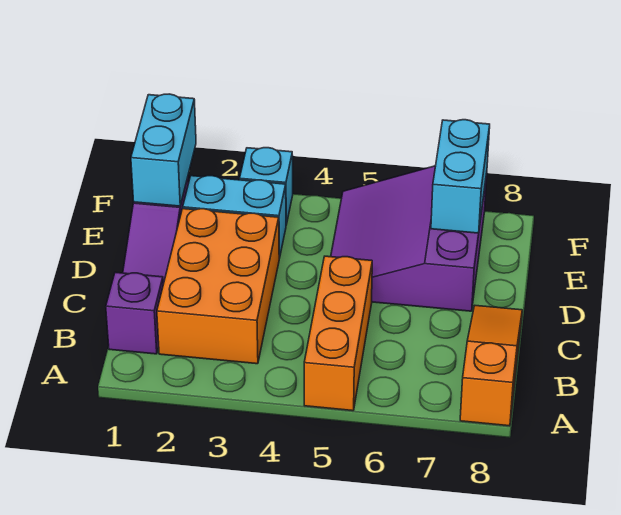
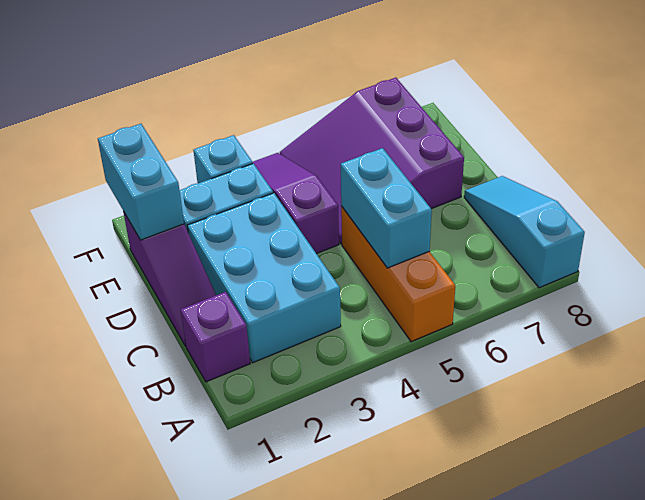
orange slope A8:C8 level 1 top A -> cyan slope A8:C8 level 1 top A
orange brick B2:D3 level 1 -> cyan brick B2:D3 level 1
none -> purple slope D4:F4 level 1 top D
cyan brick E7:F7 level 2 -> cyan brick B5:C5 level 2

